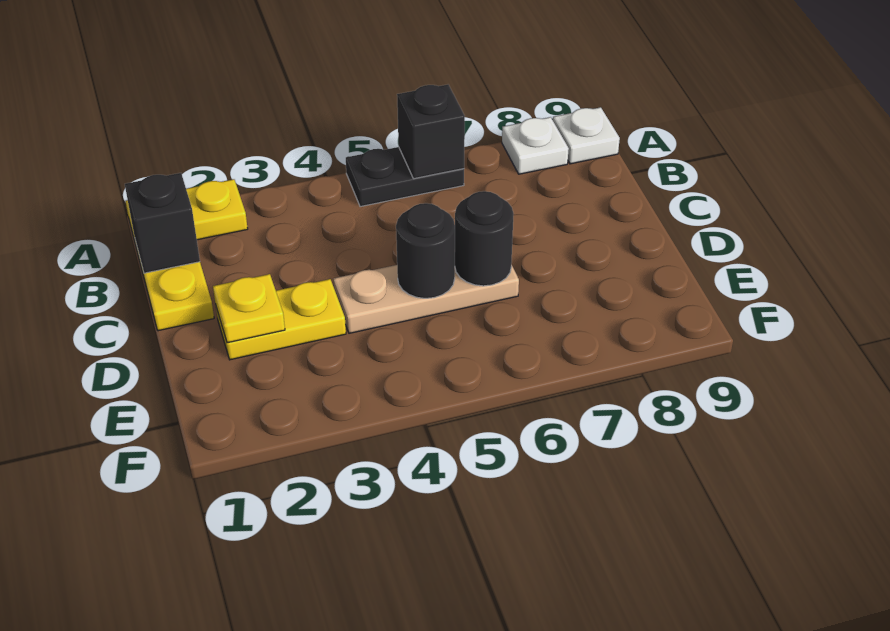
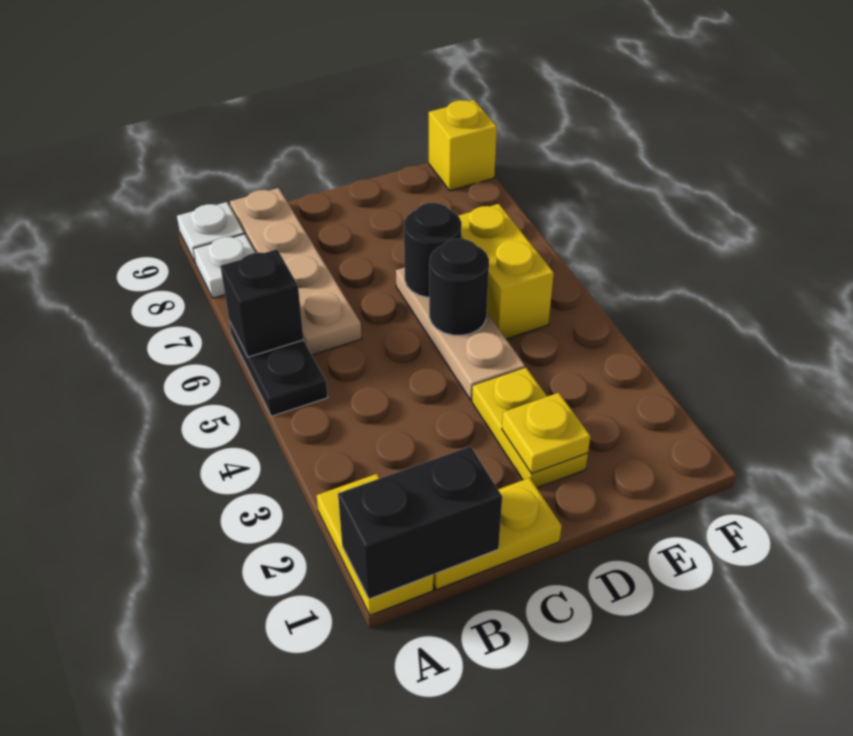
black brick B1 level 2 -> black brick A1:B1 level 2
none -> tan plate B6:B9 level 1
none -> yellow brick E5:E6 level 1
none -> yellow brick F9 level 1

